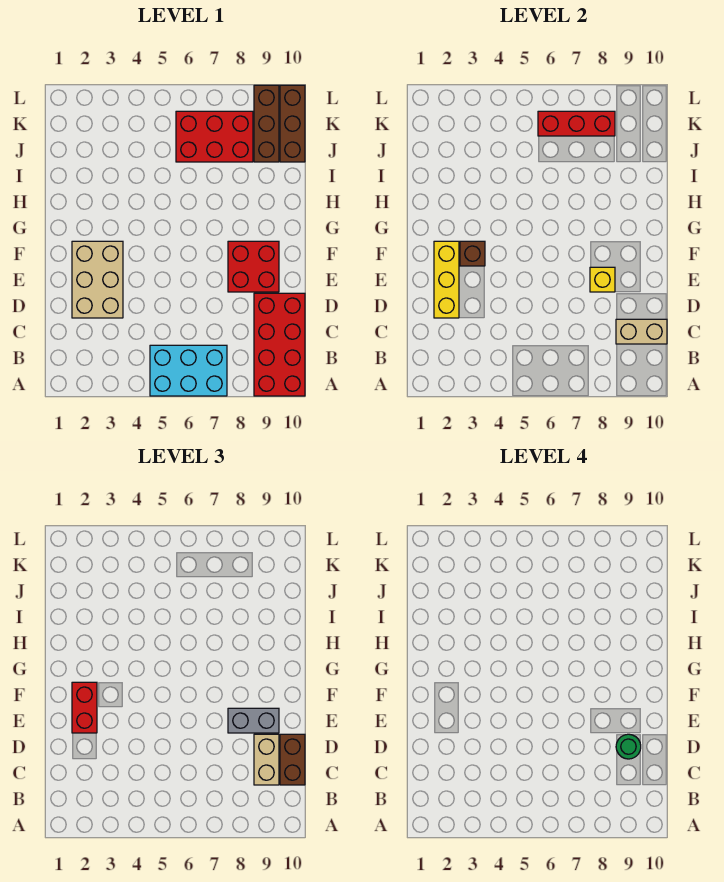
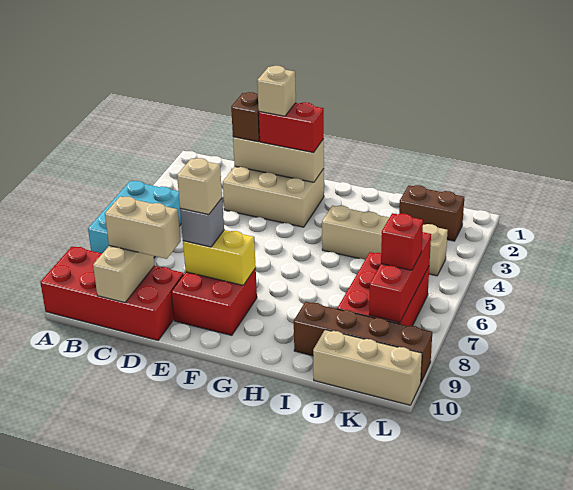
brown brick C10:D10 level 3 -> brown brick J2:K2 level 1
yellow brick D2:F2 level 2 -> tan brick D2:F2 level 2
green round brick D9 level 4 -> none
none -> tan brick E2 level 4
yellow brick E8 level 2 -> yellow brick E8:F8 level 2
grey brick E8:E9 level 3 -> grey brick E8 level 3
none -> tan brick E8 level 4
brown brick F3 level 2 -> brown brick D2 level 3
none -> tan brick H4:K4 level 1
brown brick J9:L9 level 1 -> brown brick I9:L9 level 1
brown brick J10:L10 level 1 -> tan brick J10:L10 level 1
none -> red brick K7 level 3

